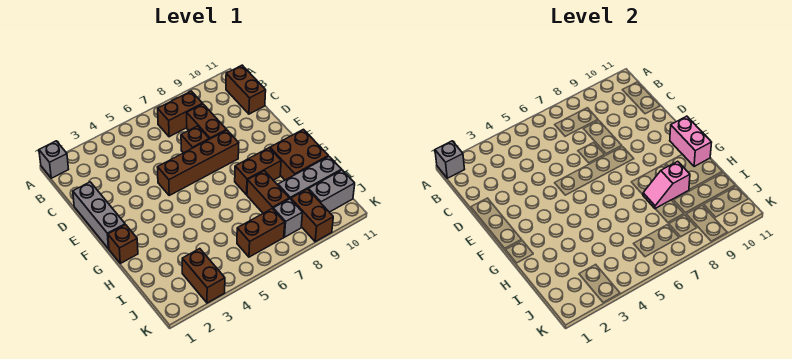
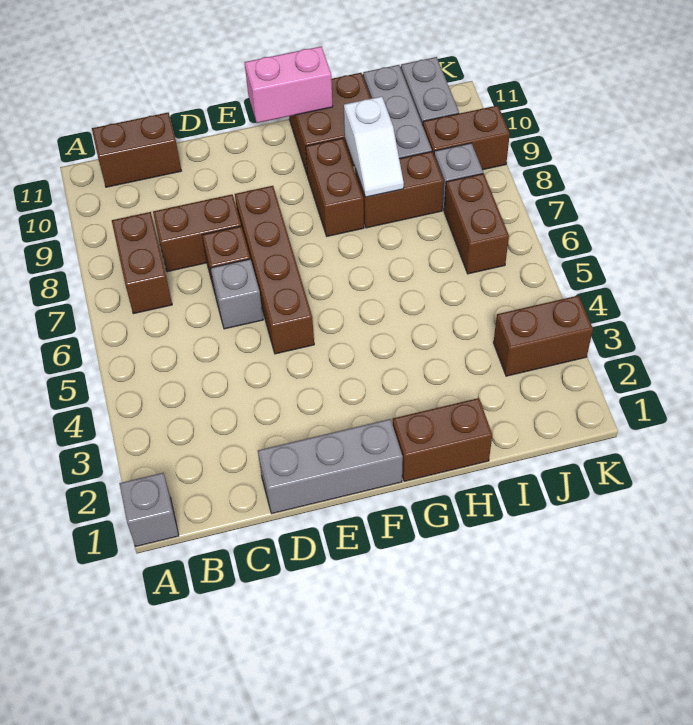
grey brick A1 level 2 -> grey brick D6 level 1
brown brick G1 level 1 -> brown brick G1:H1 level 1
pink slope H8:H9 level 2 top 9 -> white slope H8:H9 level 2 top 9

